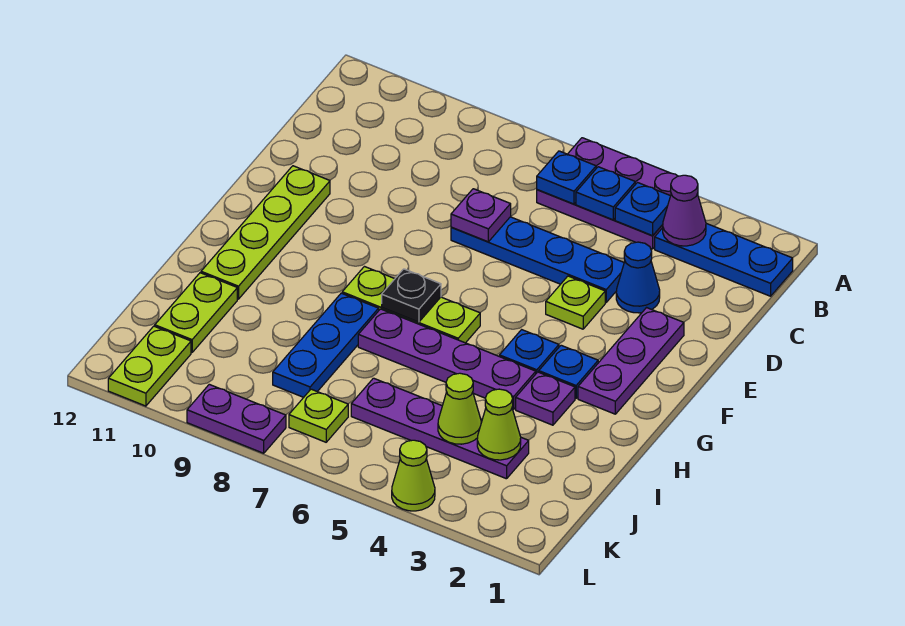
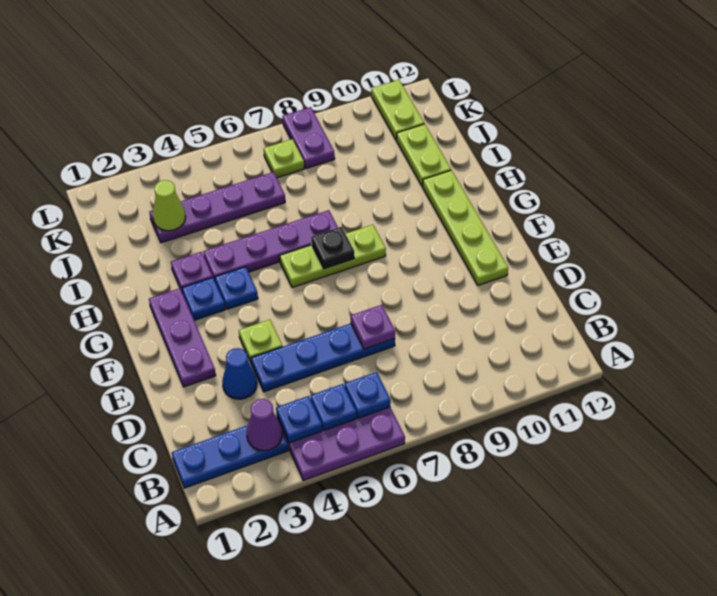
blue plate H8:J8 level 1 -> none
lime cone J4 level 2 -> none
lime cone L4 level 1 -> none
purple plate L8:L9 level 1 -> purple plate K8:L8 level 1

